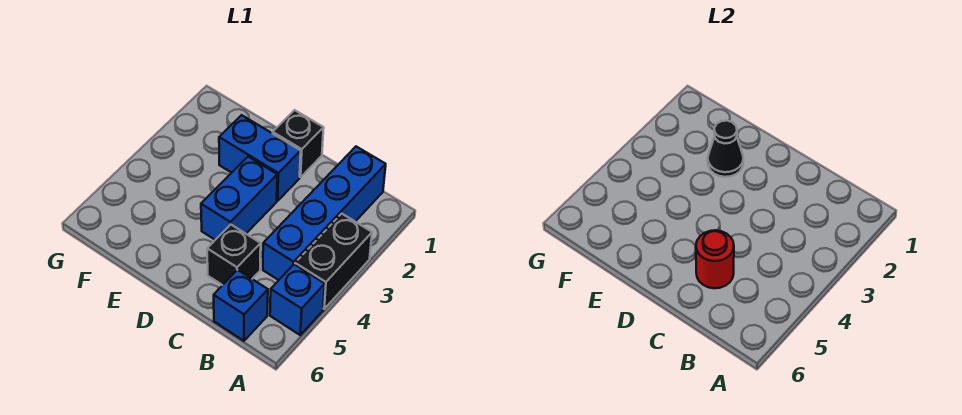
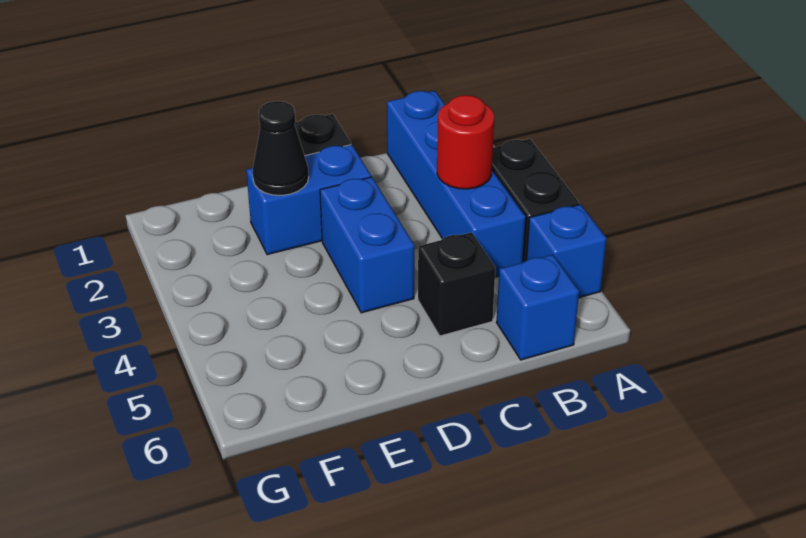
red round brick C5 level 2 -> red round brick B3 level 2

